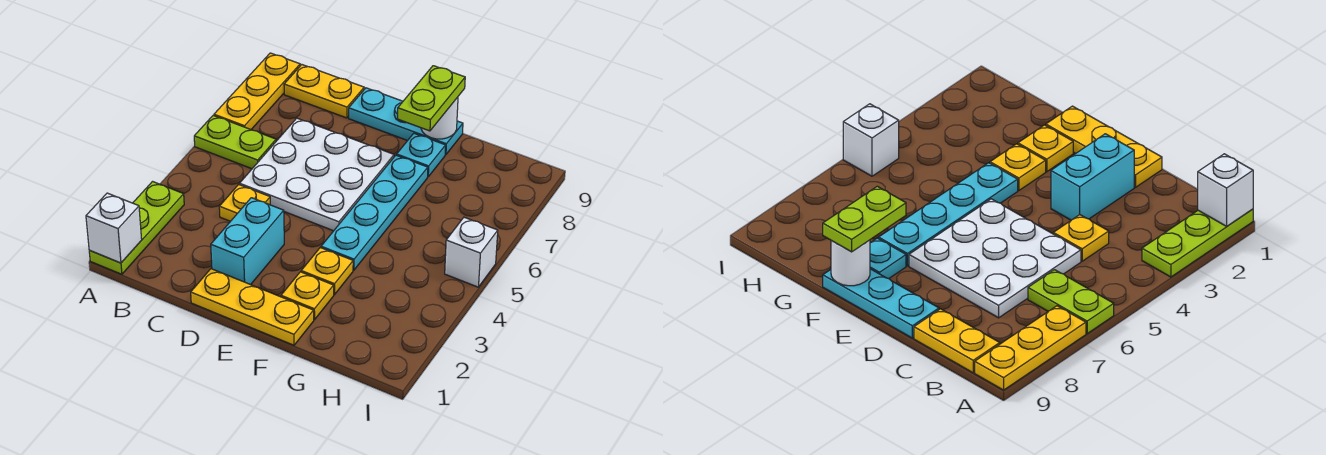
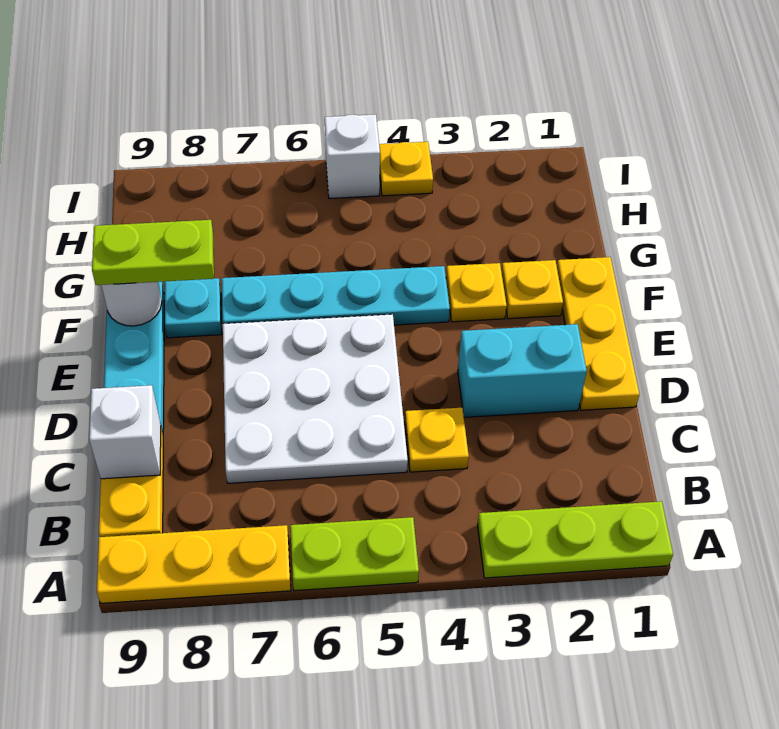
white brick A1 level 2 -> white brick C9 level 2
lime plate A6:B6 level 1 -> lime plate A5:A6 level 1
none -> yellow plate I4 level 1

